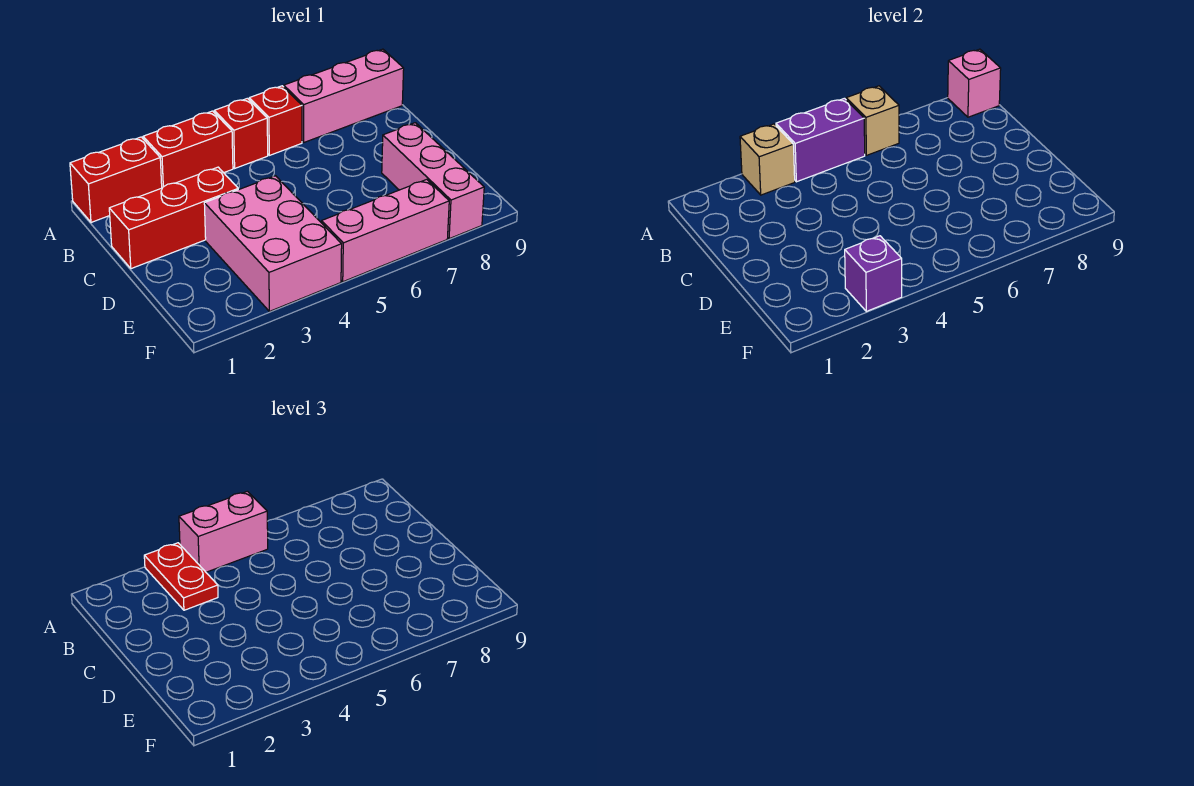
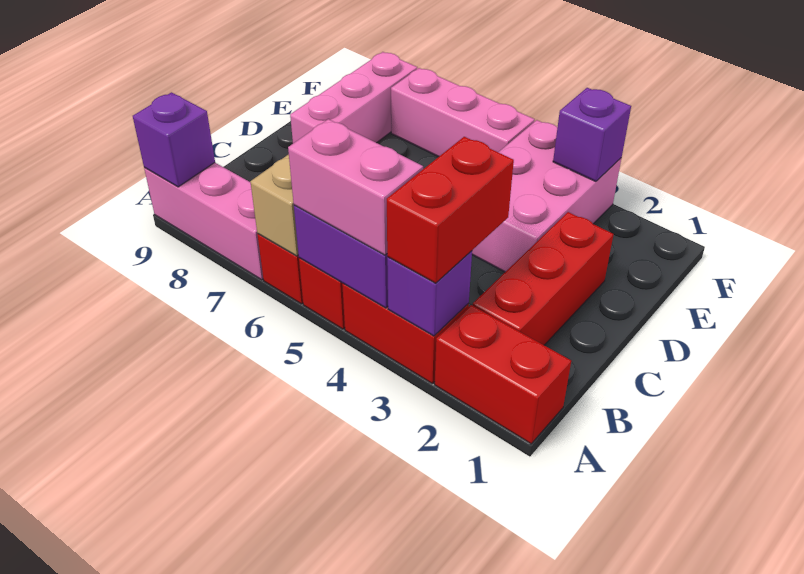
tan brick A3 level 2 -> purple brick A3 level 2
red plate A3:B3 level 3 -> red brick A3:B3 level 3
pink brick A9 level 2 -> purple brick A9 level 2
red brick C1:C3 level 1 -> red brick B2:D2 level 1

